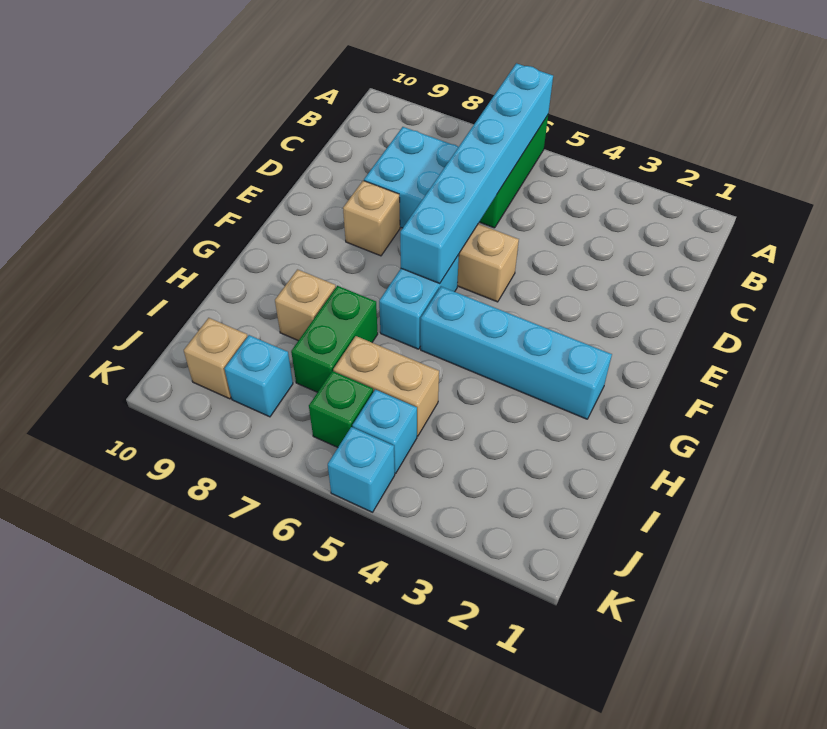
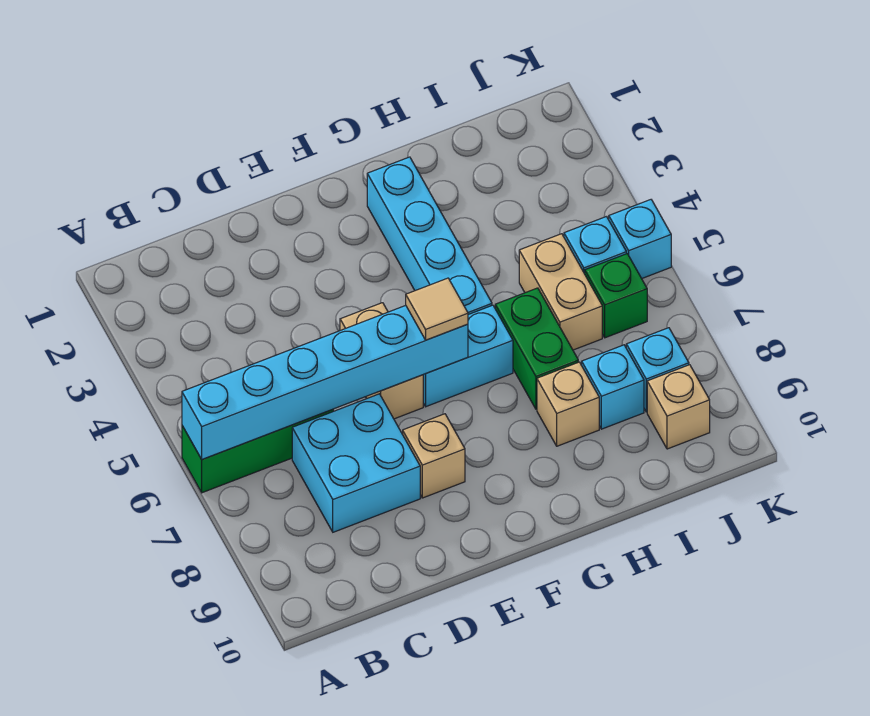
none -> tan tile F6 level 3
green brick H7:I7 level 1 -> green brick H6:H7 level 1
none -> cyan brick I8 level 1

